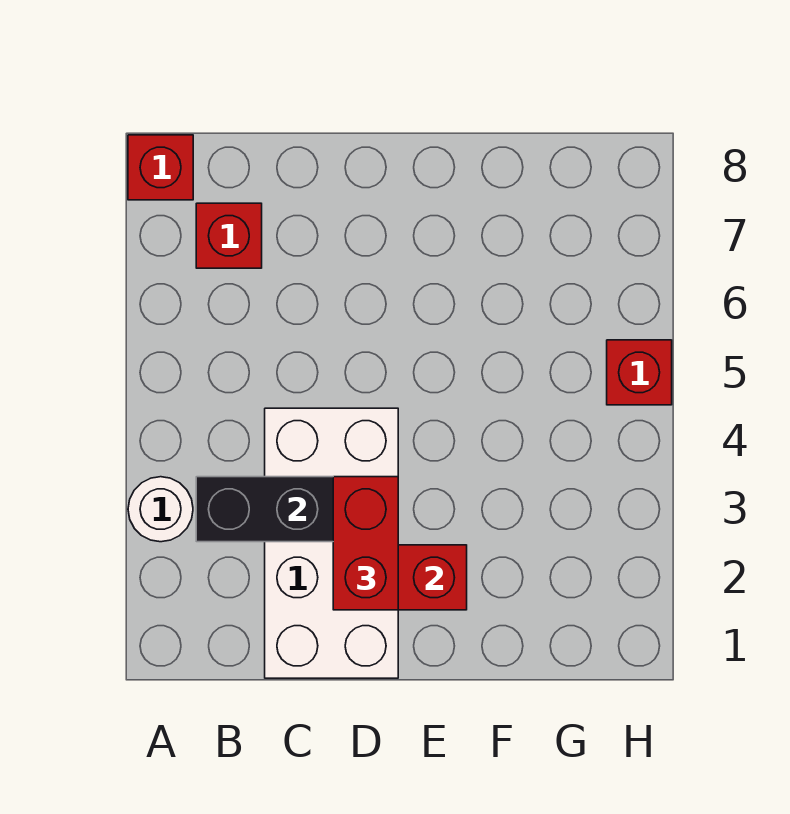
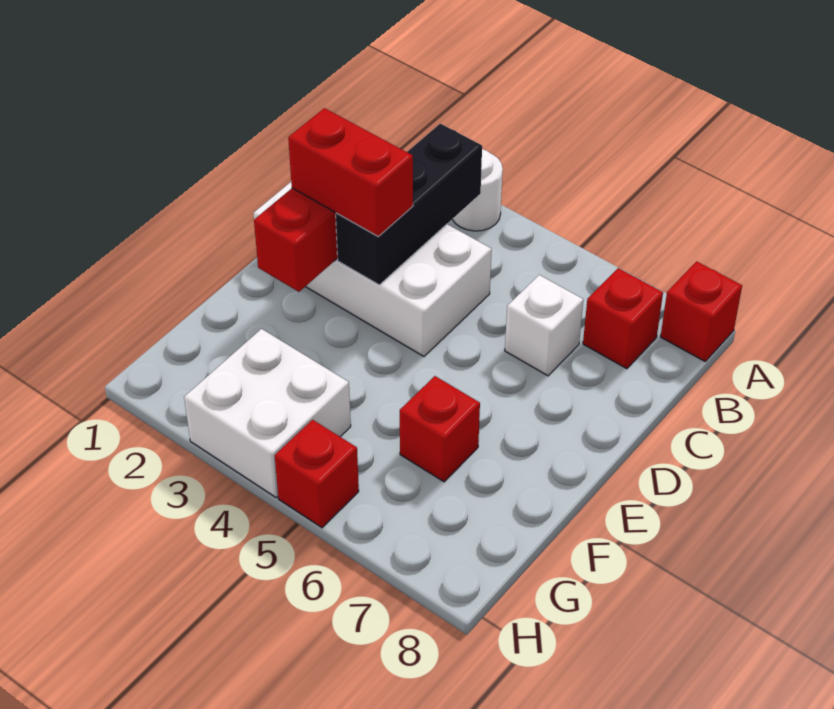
none -> white brick C6 level 1
none -> red brick F6 level 1
none -> white brick G3:H4 level 1

